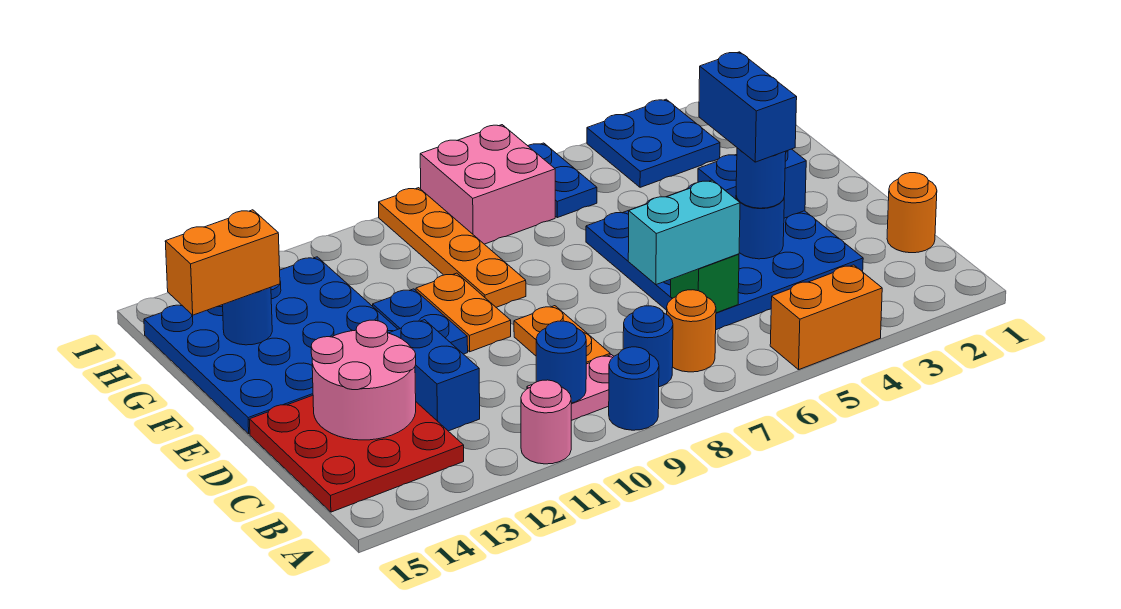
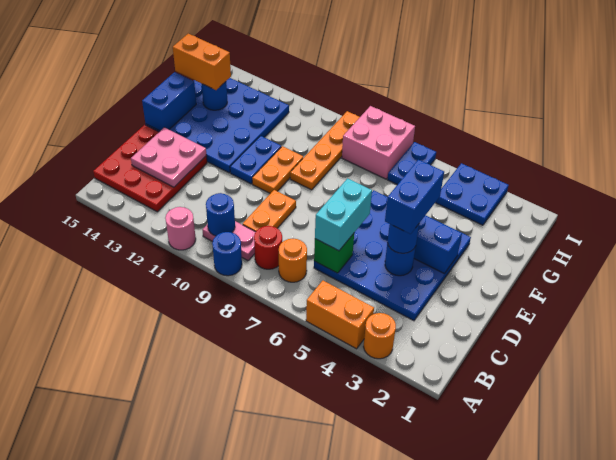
blue round brick B8 level 1 -> red round brick B8 level 1
orange round brick C1 level 1 -> orange round brick A3 level 1
cyan brick C6:C7 level 3 -> cyan brick C6:D6 level 3
blue brick C12:D12 level 1 -> blue brick E15:F15 level 2
pink round brick C13:D14 level 2 -> pink plate C13:D14 level 2

